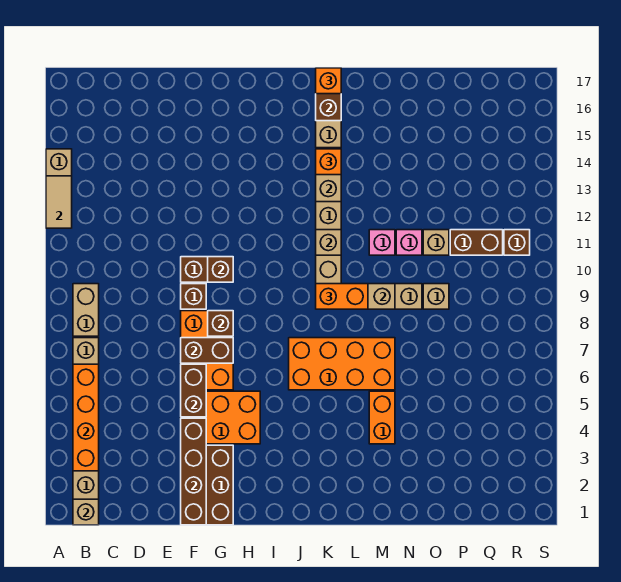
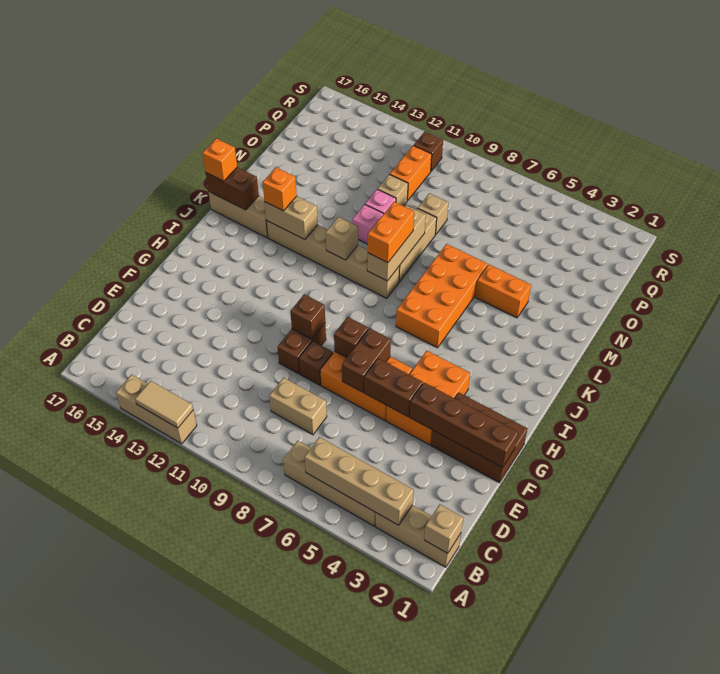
orange brick B3:B6 level 2 -> tan brick B3:B6 level 2
tan brick B8:B9 level 1 -> tan brick D8:D9 level 1
brown brick P11:Q11 level 1 -> orange brick P11:Q11 level 1

